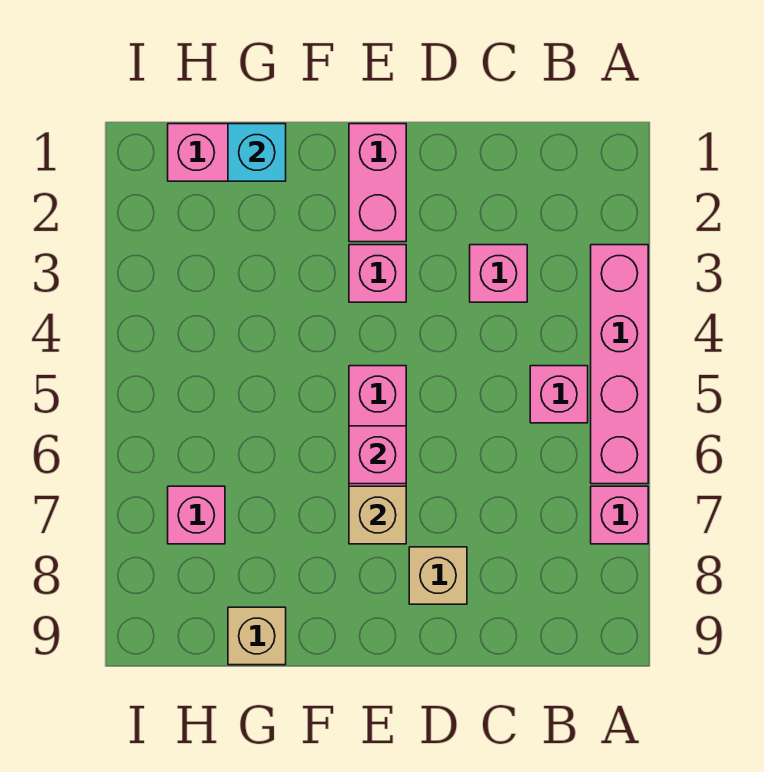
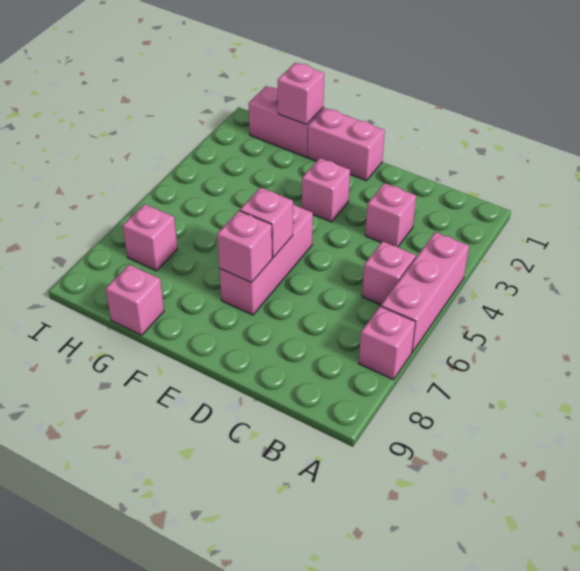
pink brick A3:A6 level 1 -> pink brick A4:A6 level 1
tan brick D8 level 1 -> none
pink brick E1:E2 level 1 -> pink brick E1:F1 level 1
tan brick E7 level 2 -> pink brick E7 level 2
cyan brick G1 level 2 -> pink brick G1 level 2
tan brick G9 level 1 -> pink brick G9 level 1

